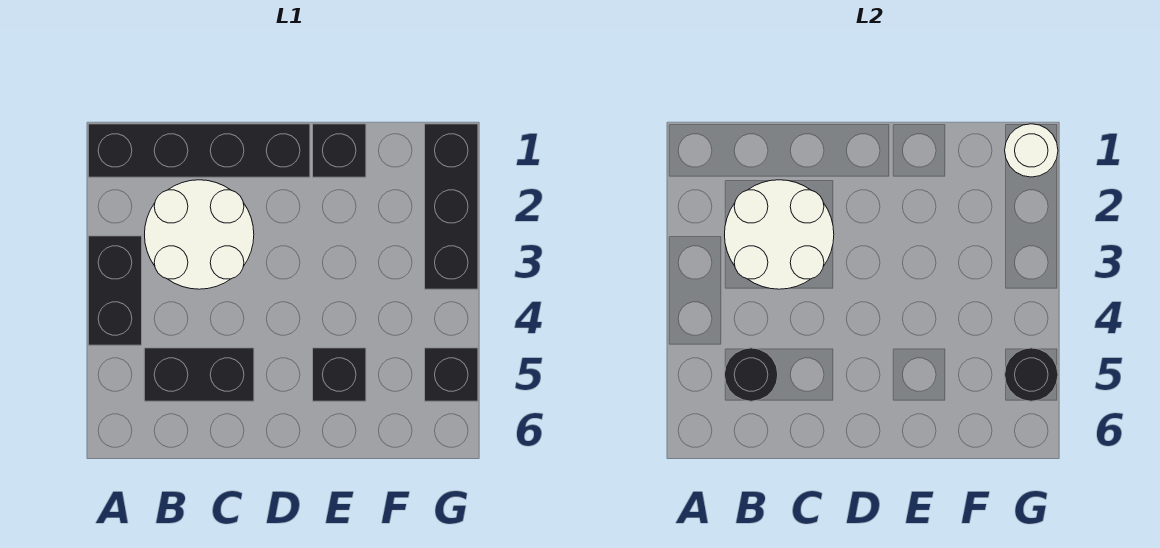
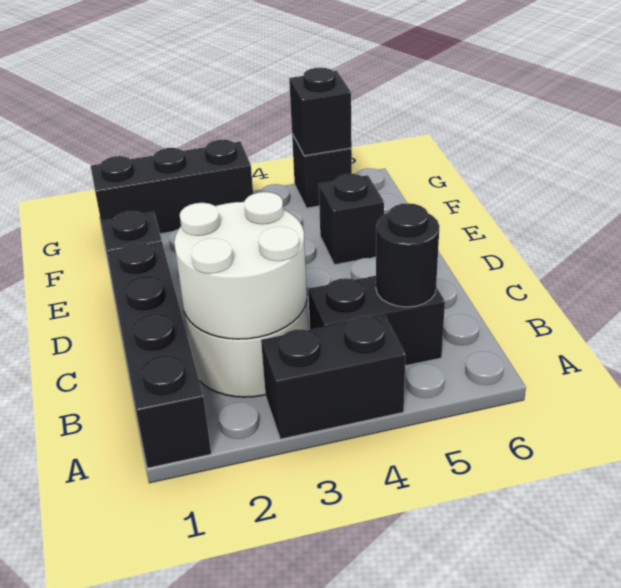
black brick B5:C5 level 1 -> black brick B4:B5 level 1
white round brick G1 level 2 -> none
black round brick G5 level 2 -> black brick G5 level 2

